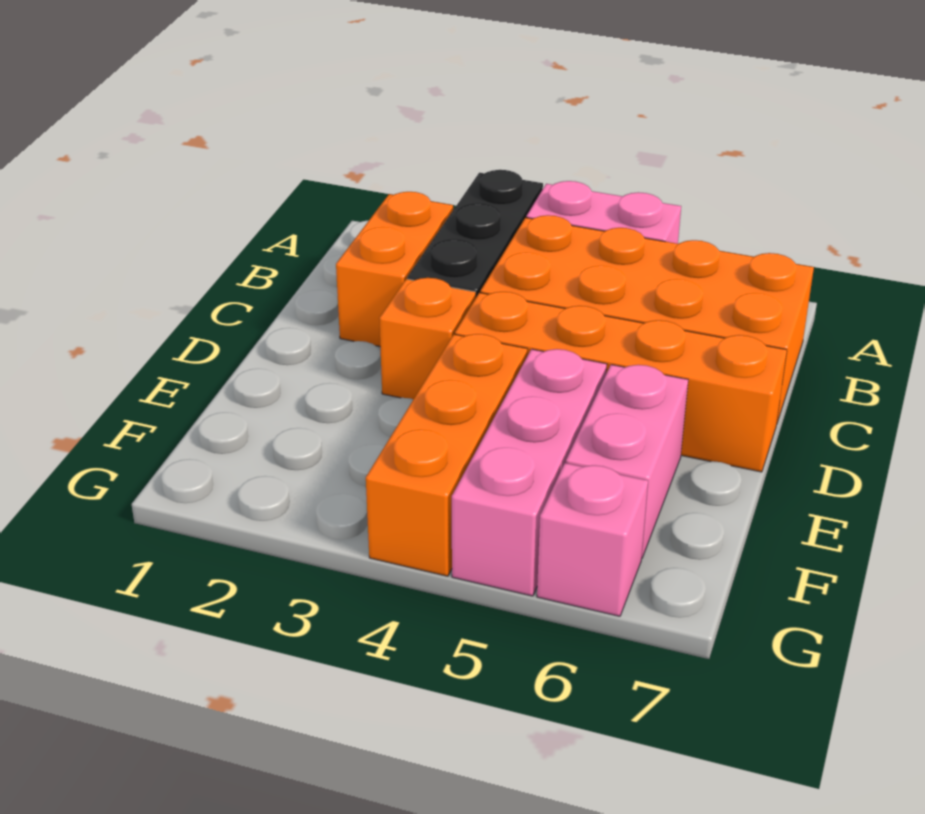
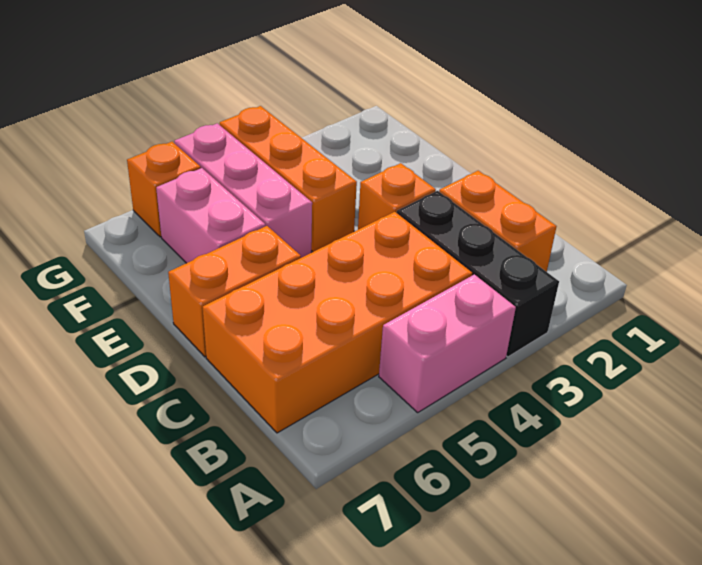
orange brick D4:D7 level 1 -> orange brick D6:D7 level 1
pink brick G6 level 1 -> orange brick G6 level 1

